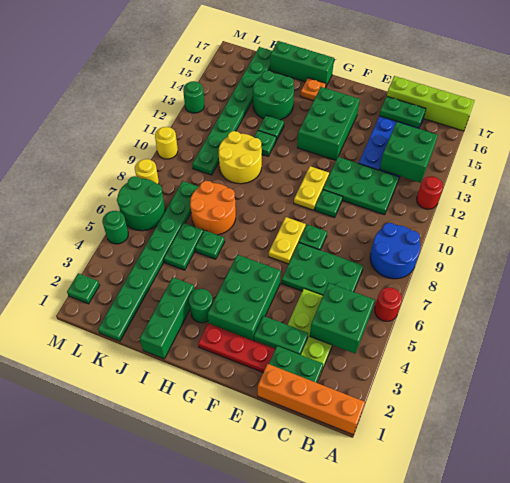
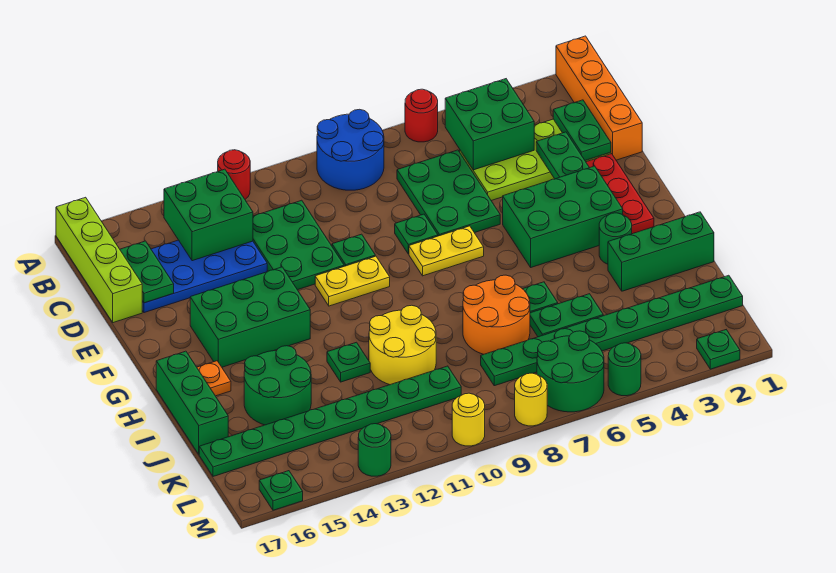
green plate I13 level 1 -> green plate M16 level 1

